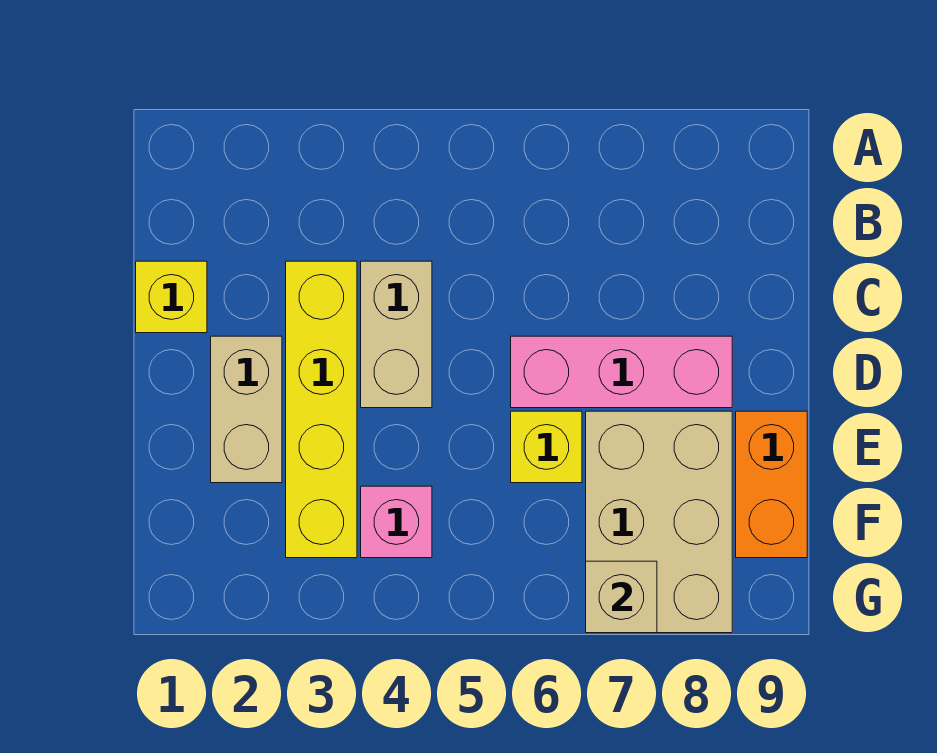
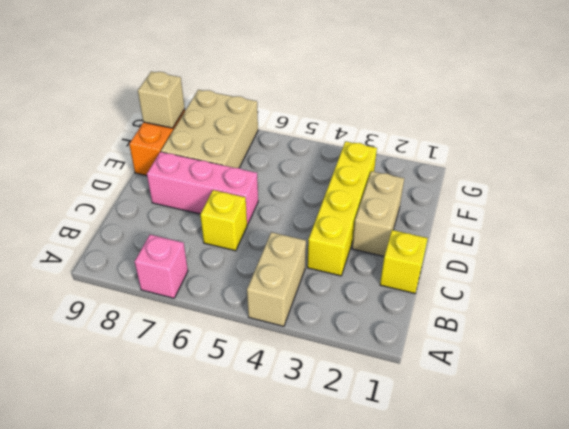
tan brick C4:D4 level 1 -> tan brick A4:B4 level 1
yellow brick E6 level 1 -> yellow brick C6 level 1
pink brick F4 level 1 -> pink brick A7 level 1
tan brick G7 level 2 -> tan brick F9 level 2

